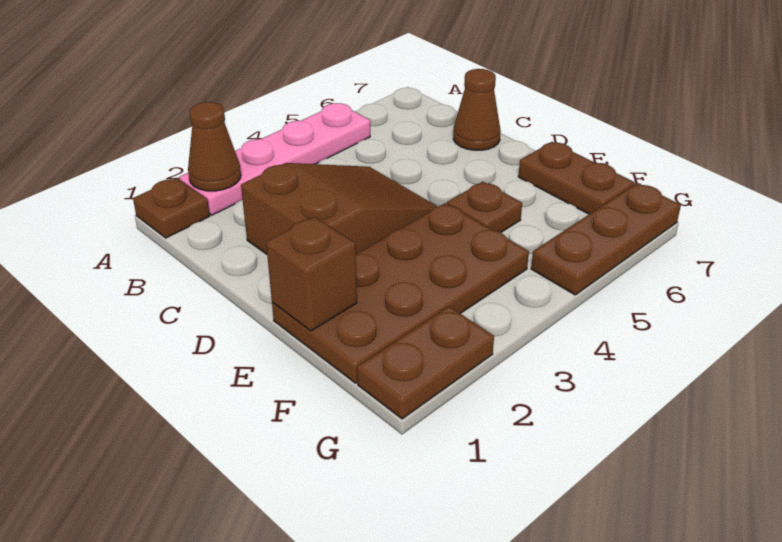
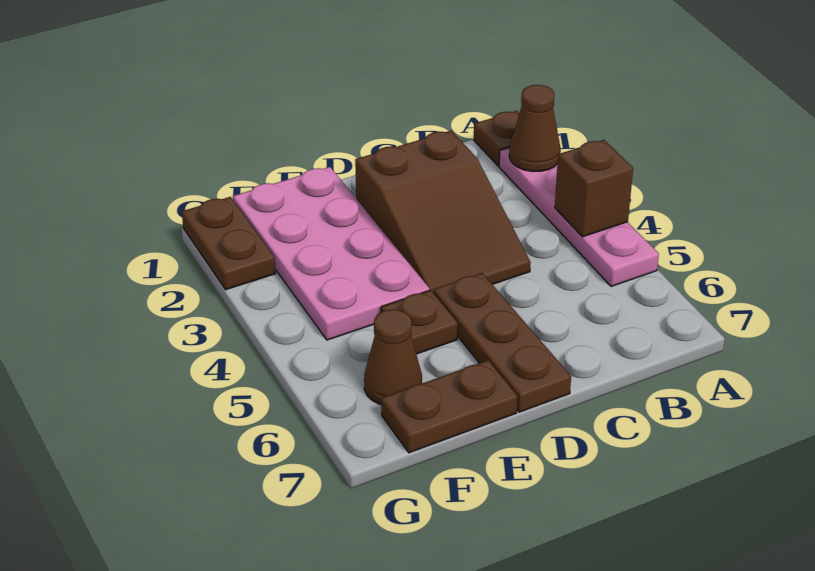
brown cone C7 level 1 -> brown cone F6 level 1
brown plate E1:F4 level 1 -> pink plate E1:F4 level 1
brown brick E1 level 2 -> brown brick A4 level 2
brown plate G5:G7 level 1 -> brown plate D5:D7 level 1

